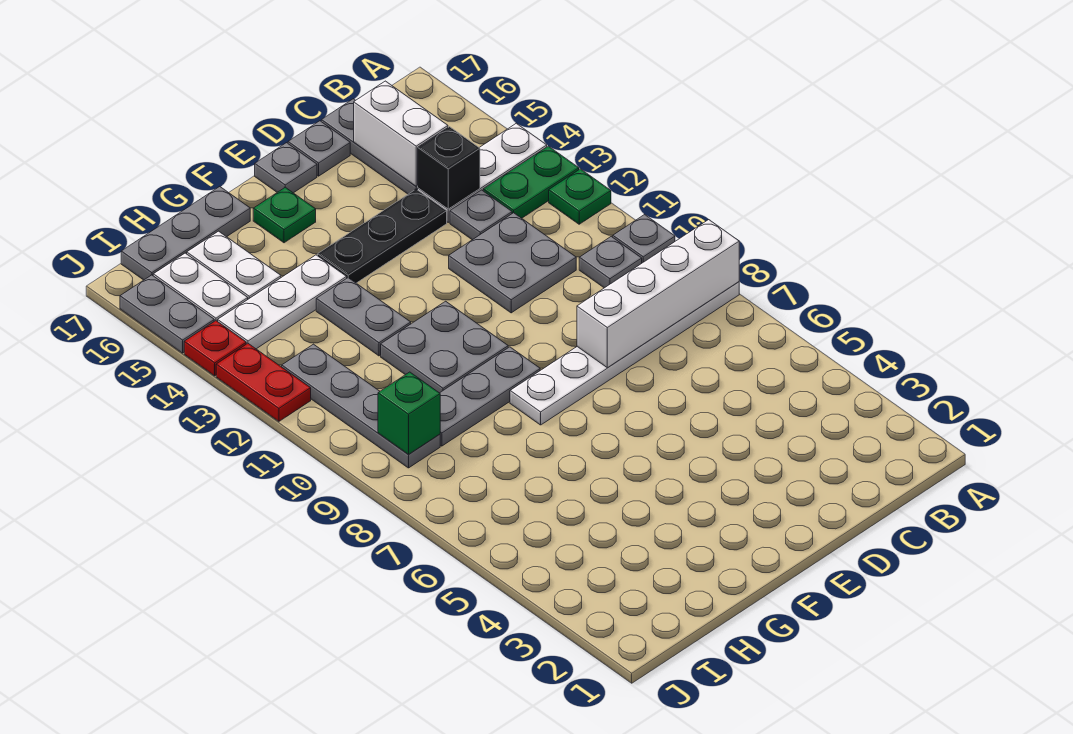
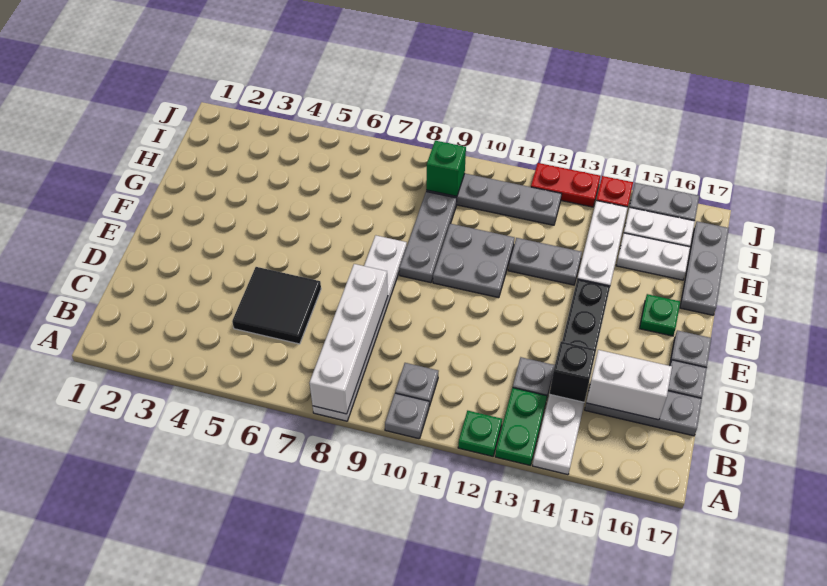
none -> black tile C5:D6 level 1
grey plate C11:D12 level 1 -> none

